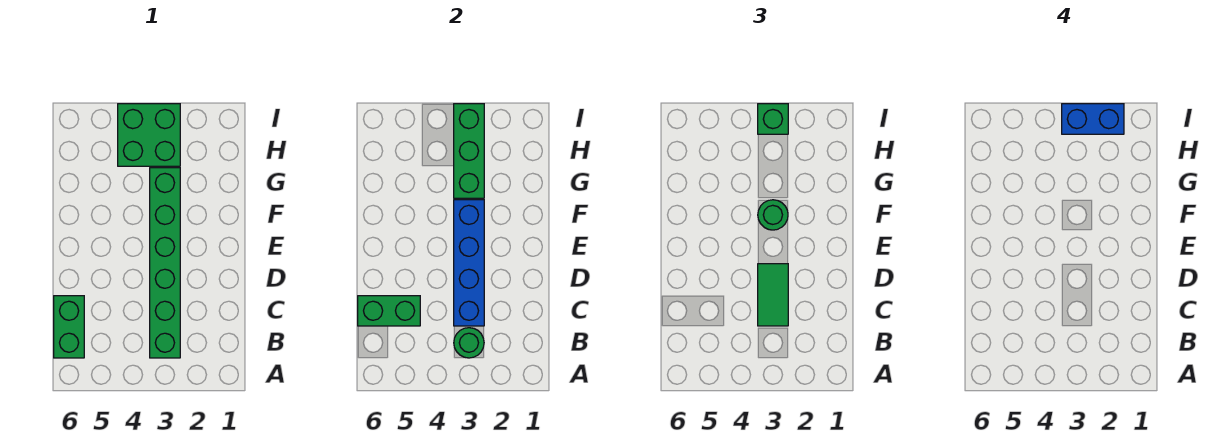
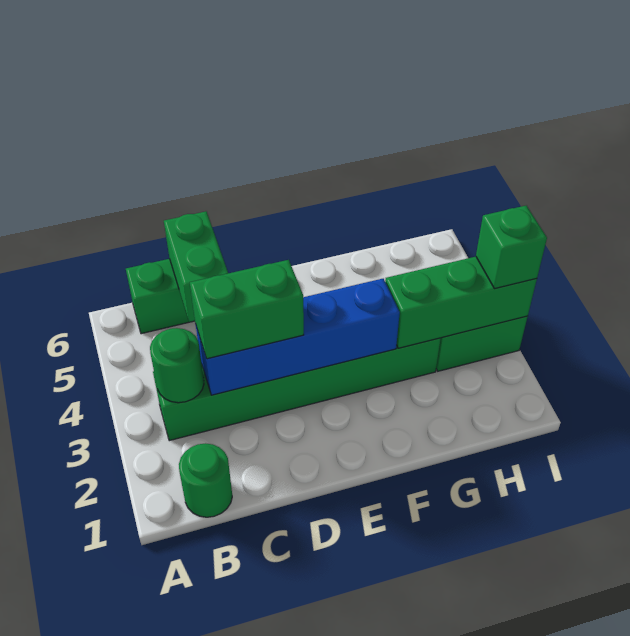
green tile C3:D3 level 3 -> green brick C3:D3 level 3
green round brick F3 level 3 -> green round brick B1 level 1
blue brick I2:I3 level 4 -> none

